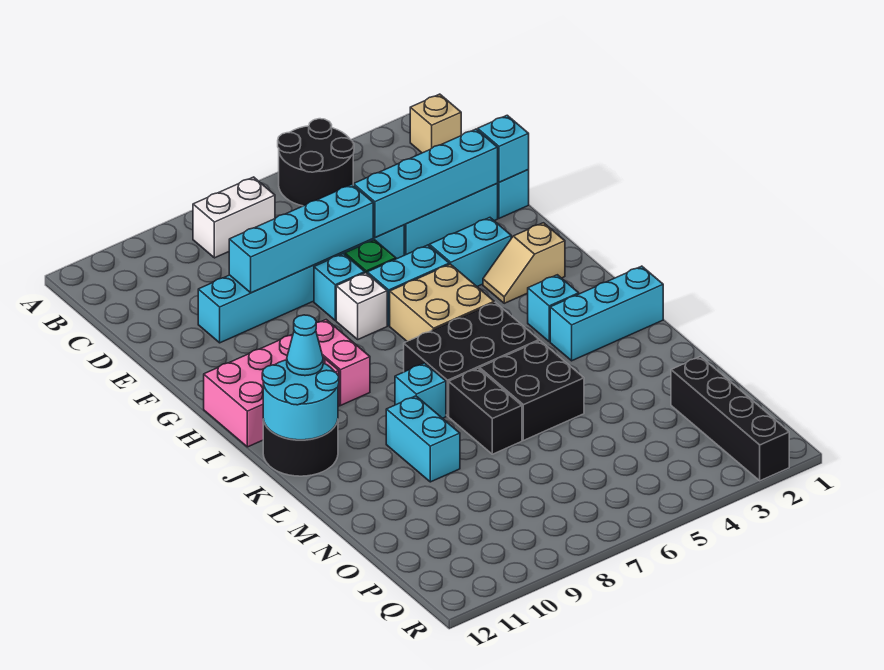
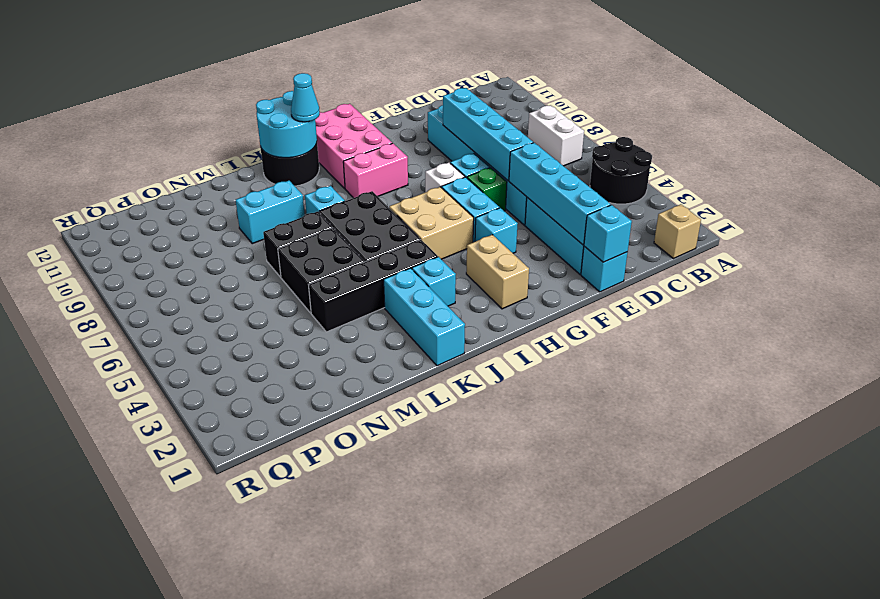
cyan brick G3:G4 level 1 -> cyan brick G4 level 1
tan slope H2:H3 level 1 top 2 -> tan brick H2:H3 level 1
black brick O2:R2 level 1 -> black brick J4:M4 level 1

